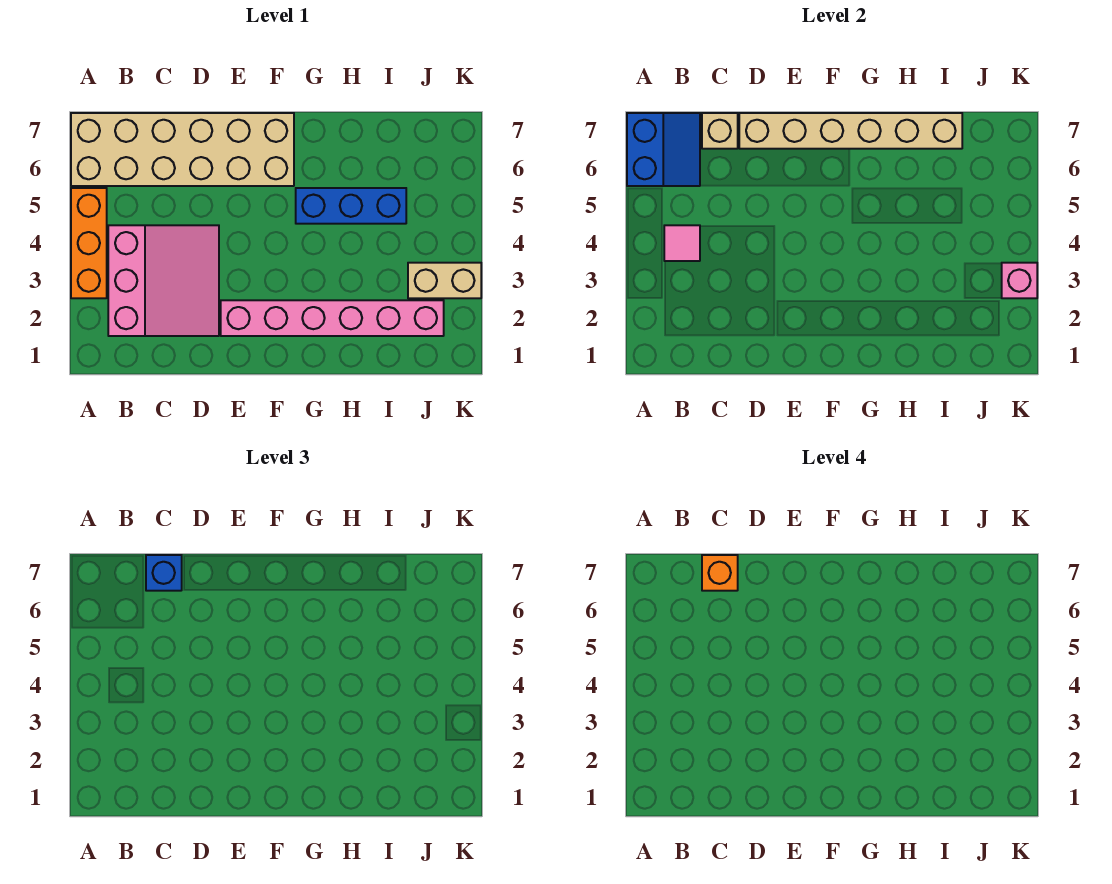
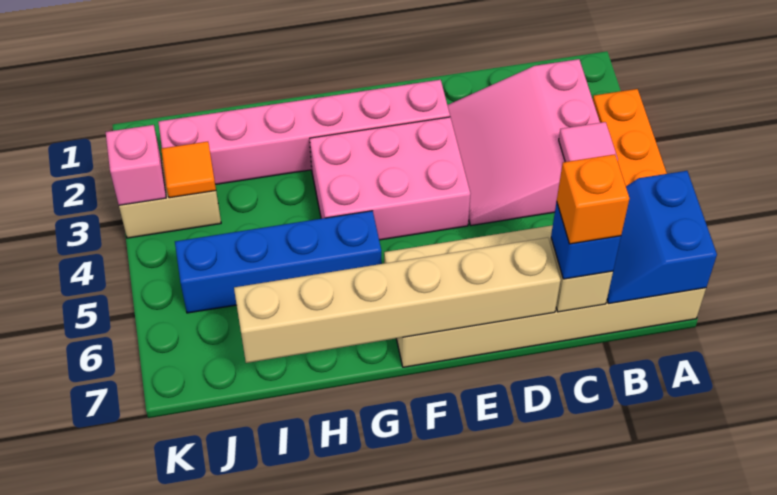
none -> pink brick E3:G4 level 1
blue brick G5:I5 level 1 -> blue brick G5:J5 level 1
none -> orange tile J3 level 2

